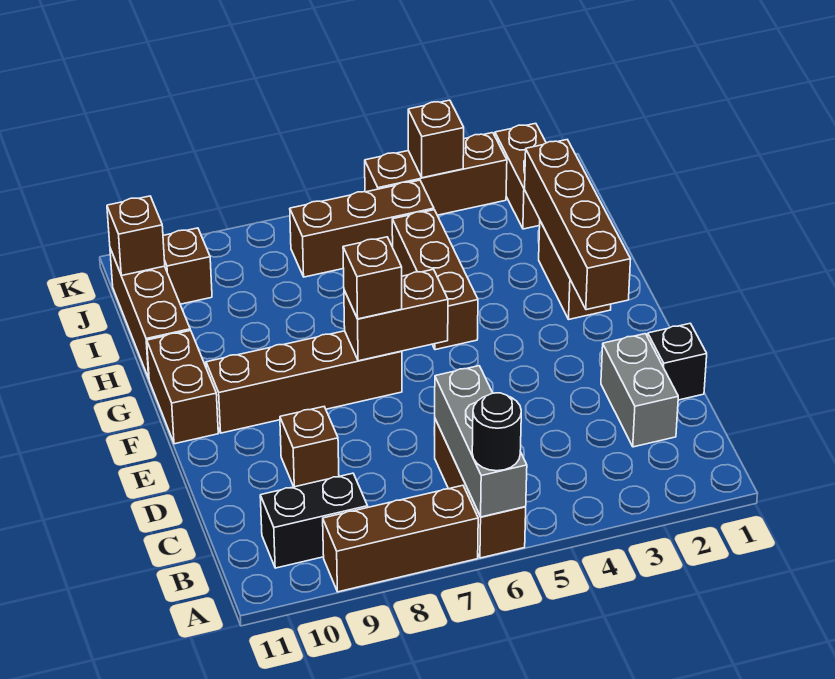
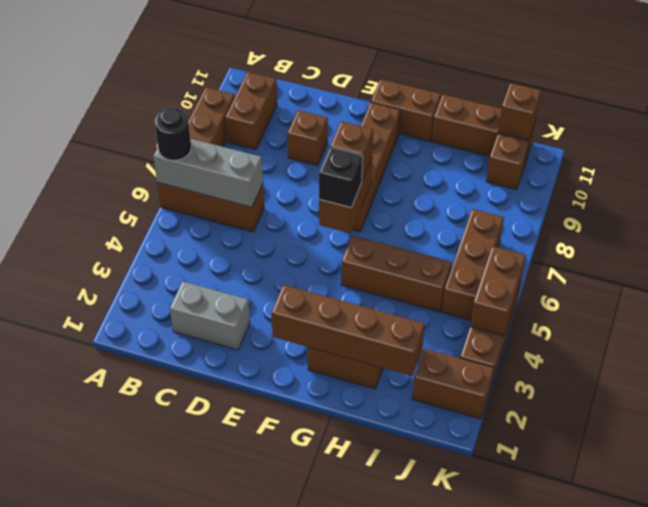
black brick B9:B10 level 1 -> brown brick B9:B10 level 1
black brick D1 level 1 -> black brick F6 level 3
brown brick K4 level 2 -> brown brick K4:K5 level 2

